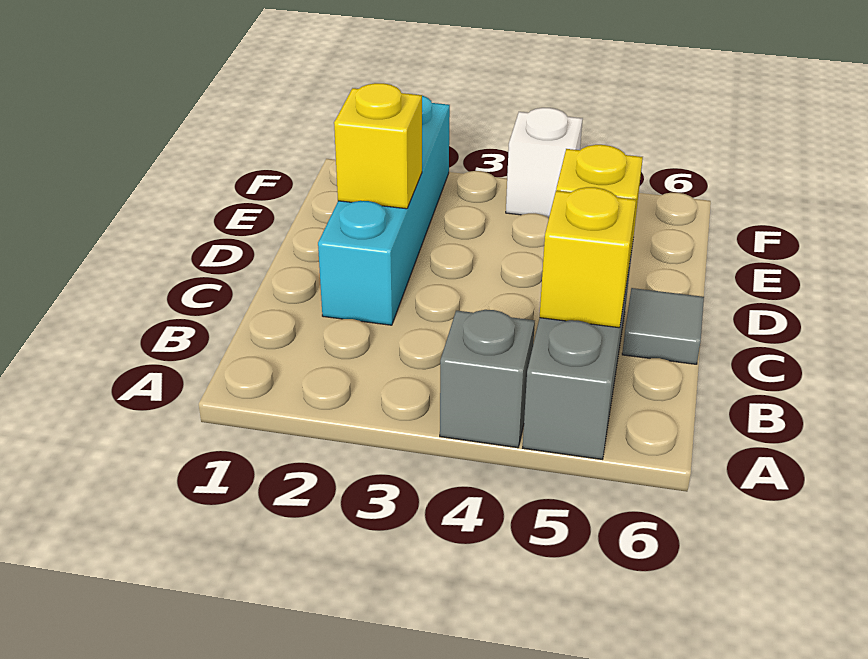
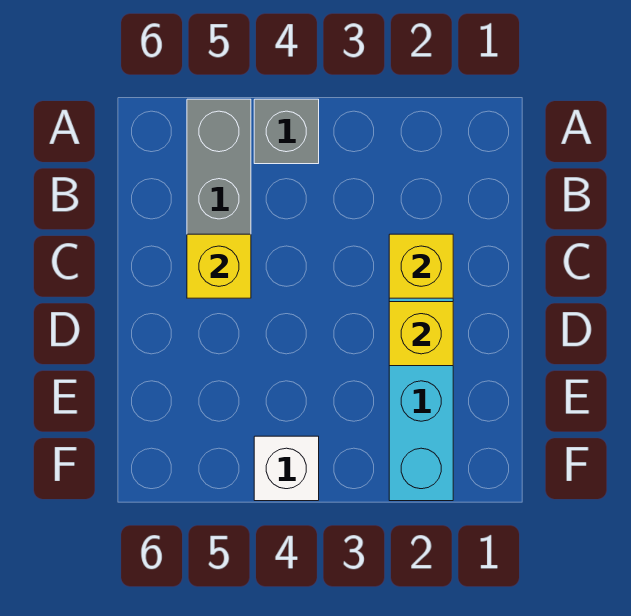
yellow brick B5 level 2 -> yellow brick C2 level 2
grey tile C6 level 1 -> none

